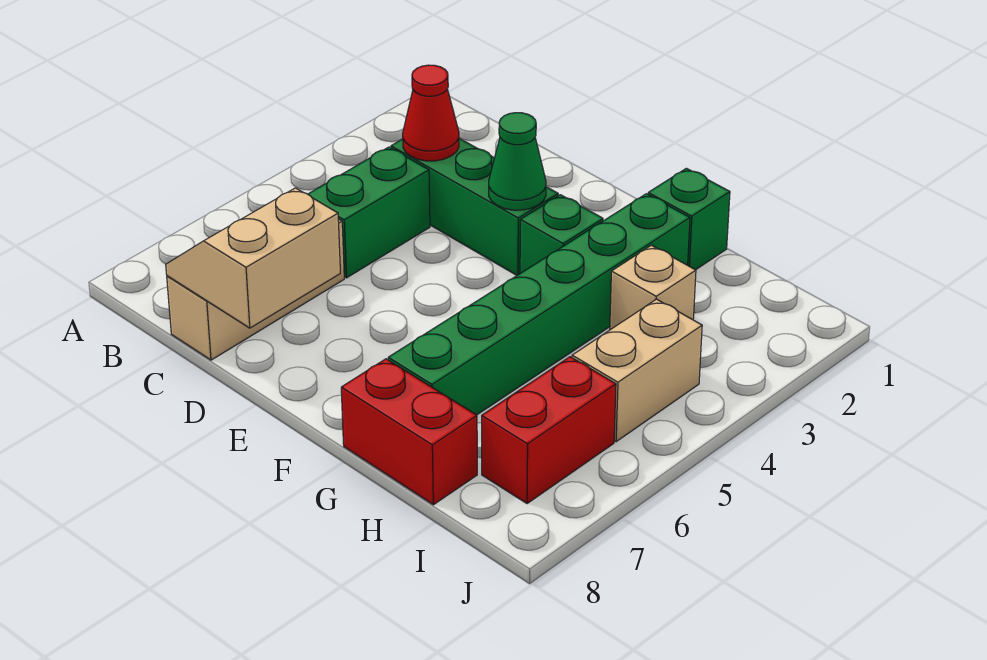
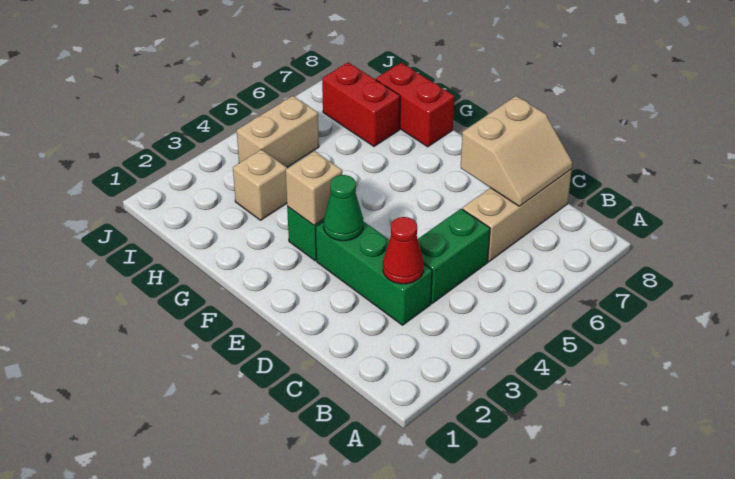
none -> tan brick F3 level 2
green brick G1 level 1 -> none
green brick G2:G7 level 1 -> none
red brick I6:I7 level 1 -> red brick H7:I7 level 1

